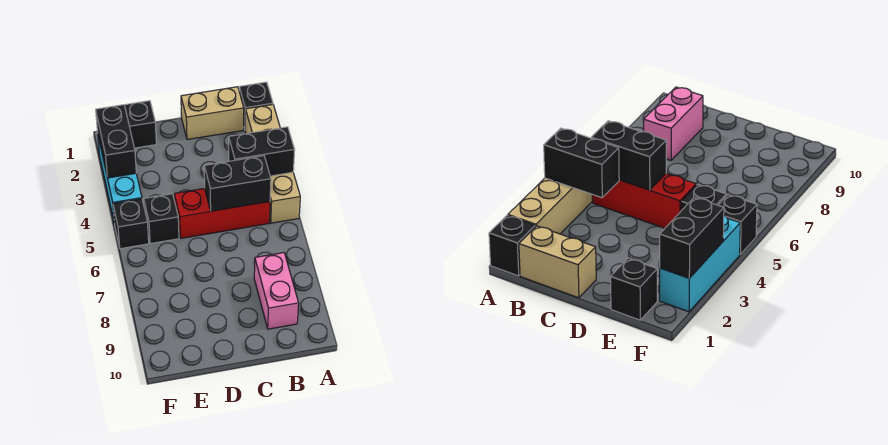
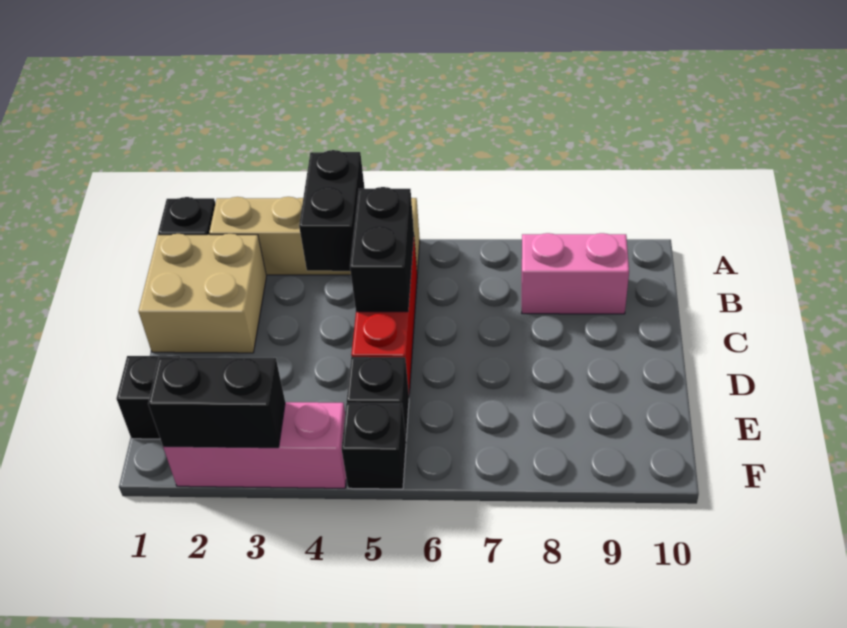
tan brick B1:C1 level 1 -> tan brick B1:C2 level 1
cyan brick F2:F4 level 1 -> pink brick F2:F4 level 1

